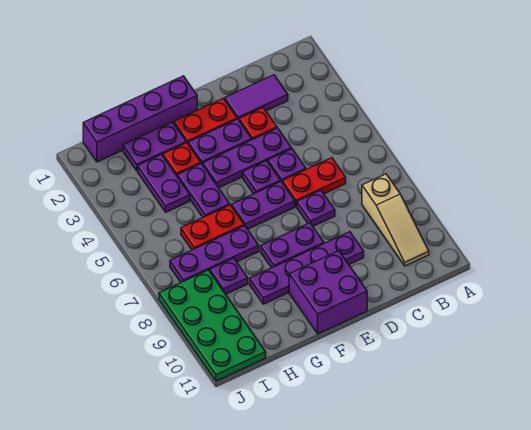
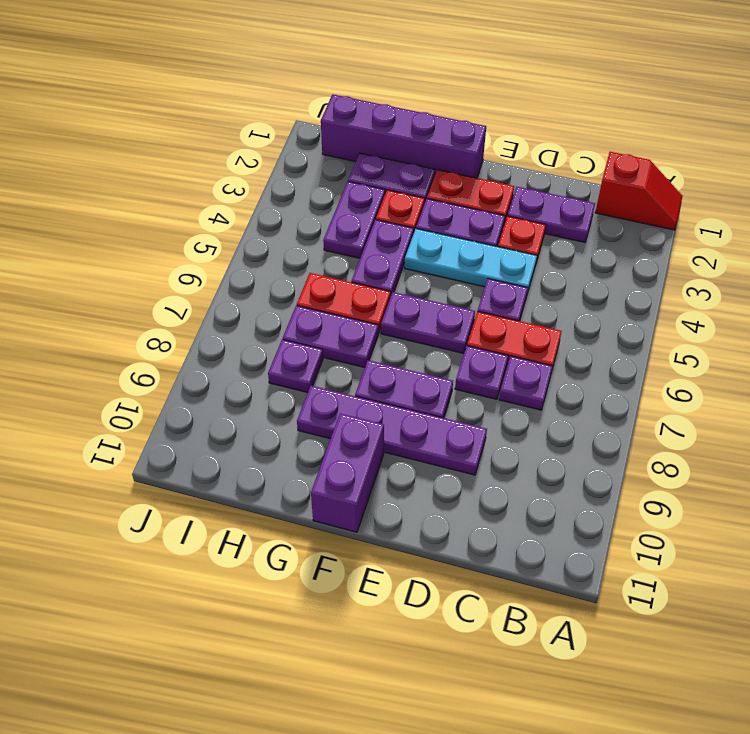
none -> red slope A1:B1 level 1 top B
tan slope B8:B10 level 1 top 8 -> none
purple tile C2:D2 level 1 -> purple plate C2:D2 level 1
purple plate D4:F4 level 1 -> cyan plate D4:F4 level 1
purple plate E5 level 1 -> purple plate C7 level 1
purple brick E10:F11 level 1 -> purple brick F10:F11 level 1
purple plate G7:I7 level 1 -> purple plate G7:H7 level 1
green plate I8:J11 level 1 -> none

